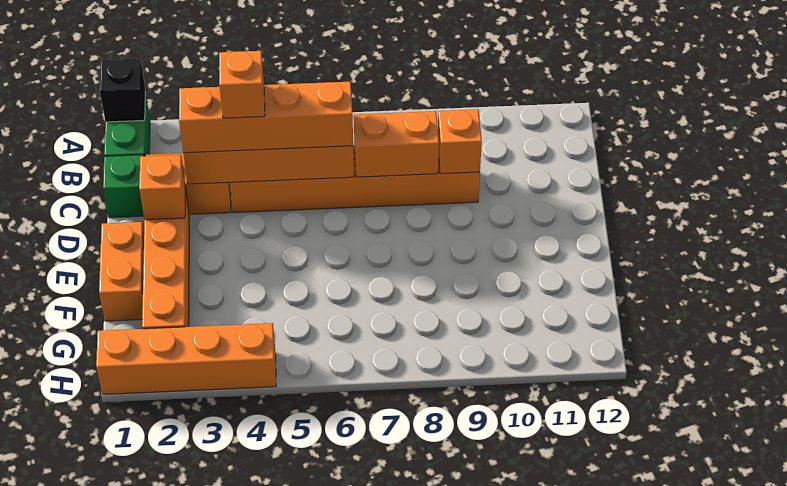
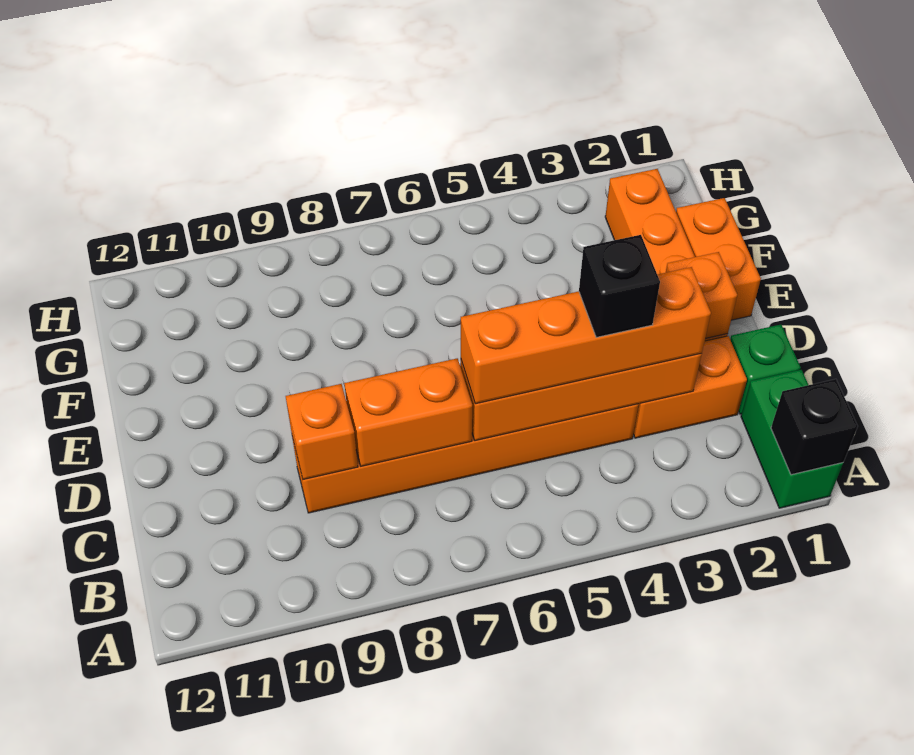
orange brick C4 level 4 -> black brick C4 level 4
orange brick H1:H4 level 1 -> none

